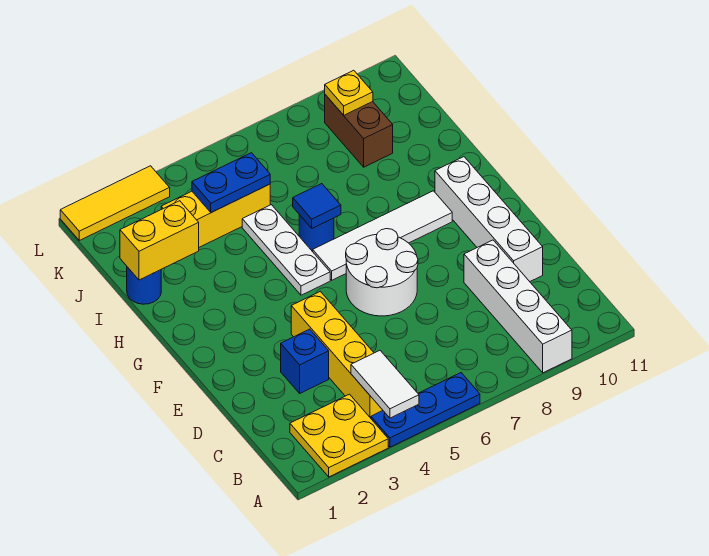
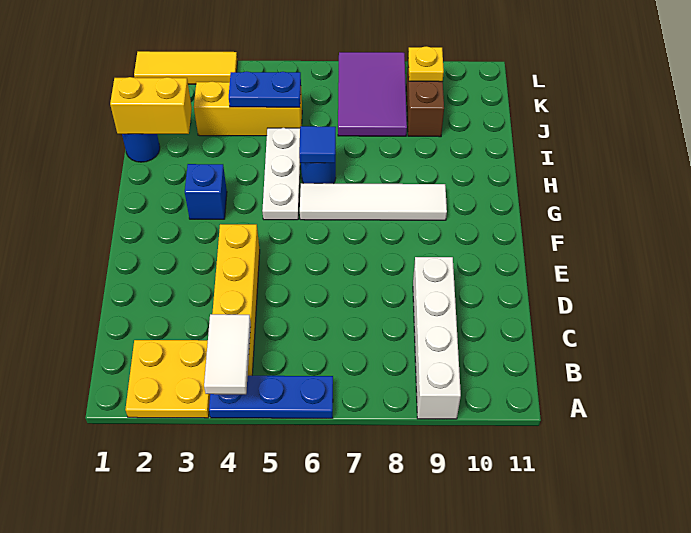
blue brick D3 level 1 -> blue brick G3 level 1
white brick D10:G10 level 1 -> none
white round brick E6:F7 level 1 -> none
none -> purple tile J7:L8 level 1

